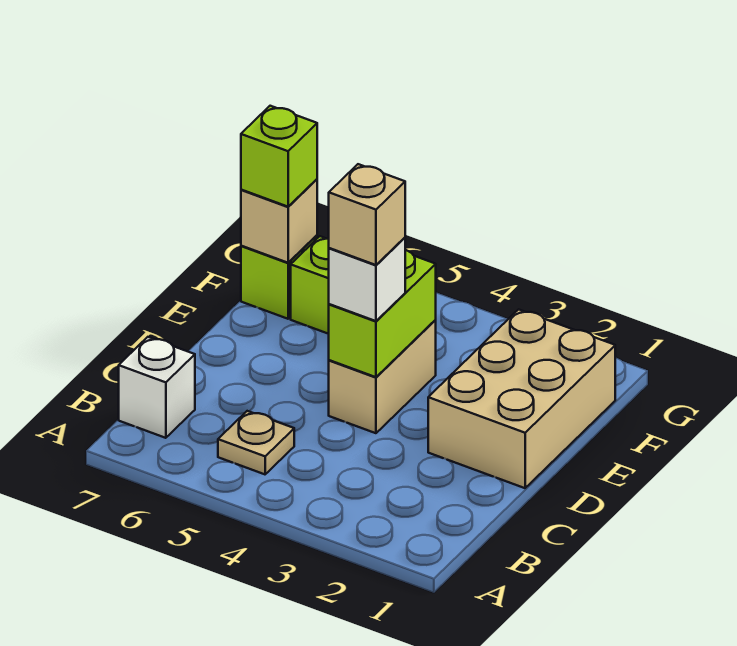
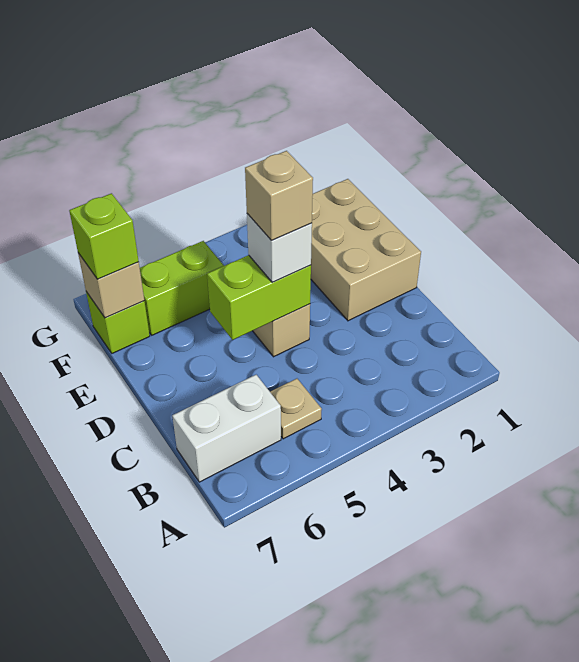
white brick B7 level 1 -> white brick B6:B7 level 1
lime brick D4:E4 level 2 -> lime brick D4:D5 level 2

